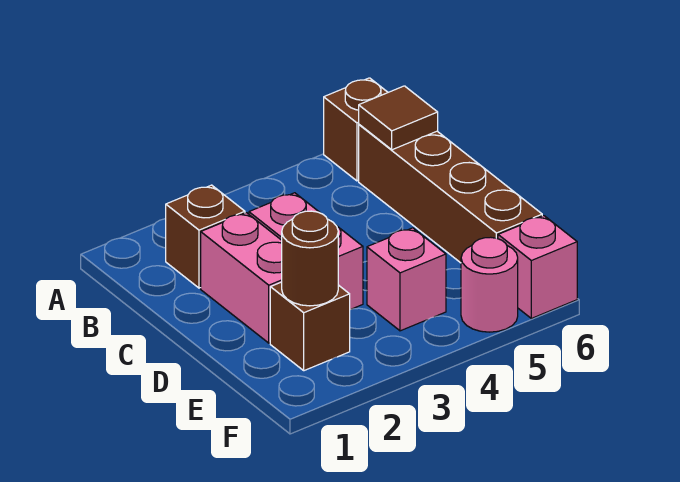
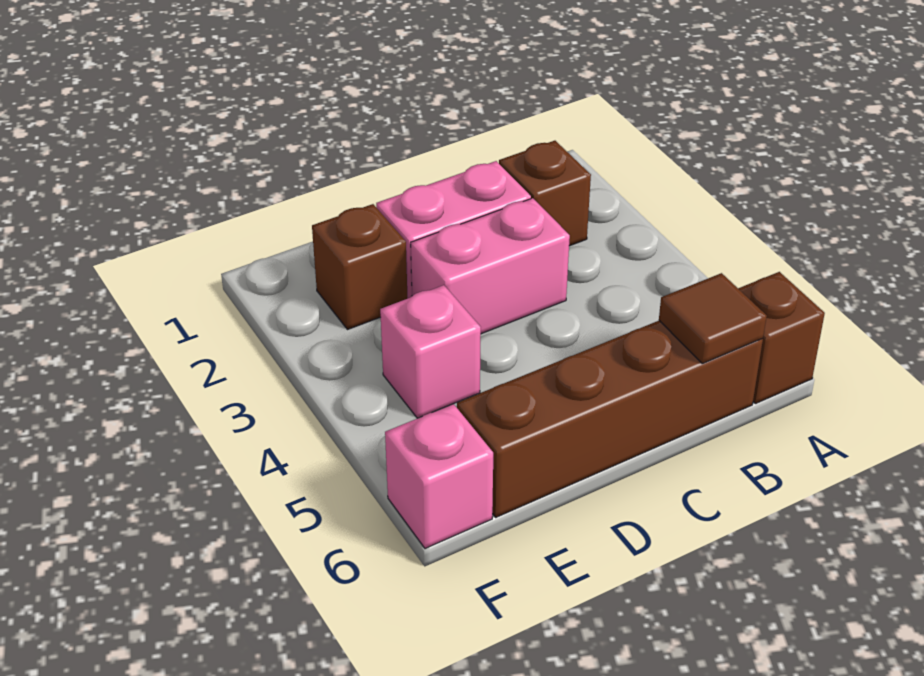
brown round brick E2 level 2 -> none
pink round brick F5 level 1 -> none

